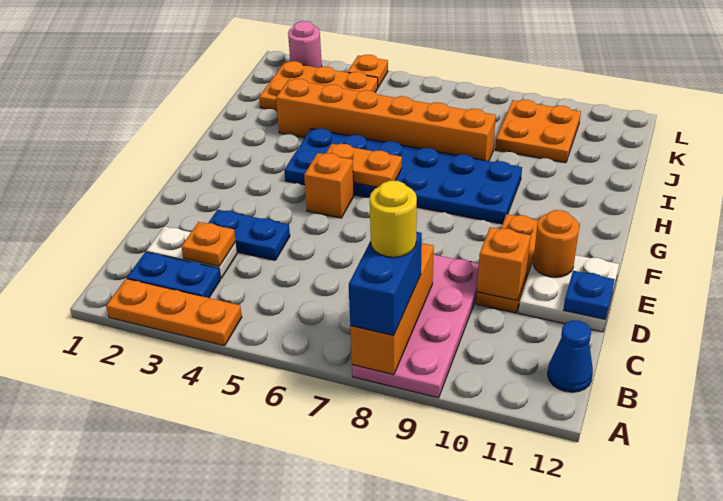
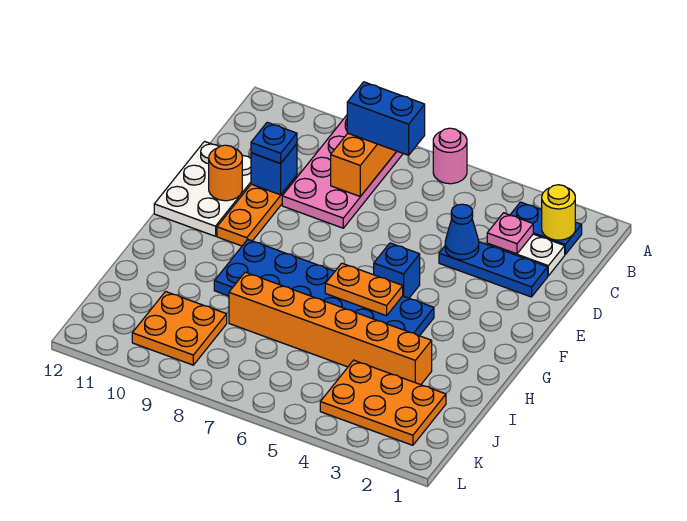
orange plate A2:A4 level 1 -> none
blue brick A8:B8 level 3 -> blue brick B7:B8 level 3
yellow round brick B8 level 4 -> yellow round brick B2 level 2
blue cone B12 level 1 -> blue cone D4 level 2
orange plate C3 level 2 -> pink plate C3 level 2
blue plate D3:D4 level 1 -> blue plate D2:D4 level 1
orange brick D10 level 2 -> blue brick D10 level 2
white plate D11:E12 level 1 -> white plate D11:F12 level 1
blue plate D12 level 2 -> blue plate D10 level 3
orange brick F5 level 1 -> blue brick F5 level 1
pink round brick L2 level 1 -> pink round brick A6 level 1
orange plate L4 level 1 -> none

